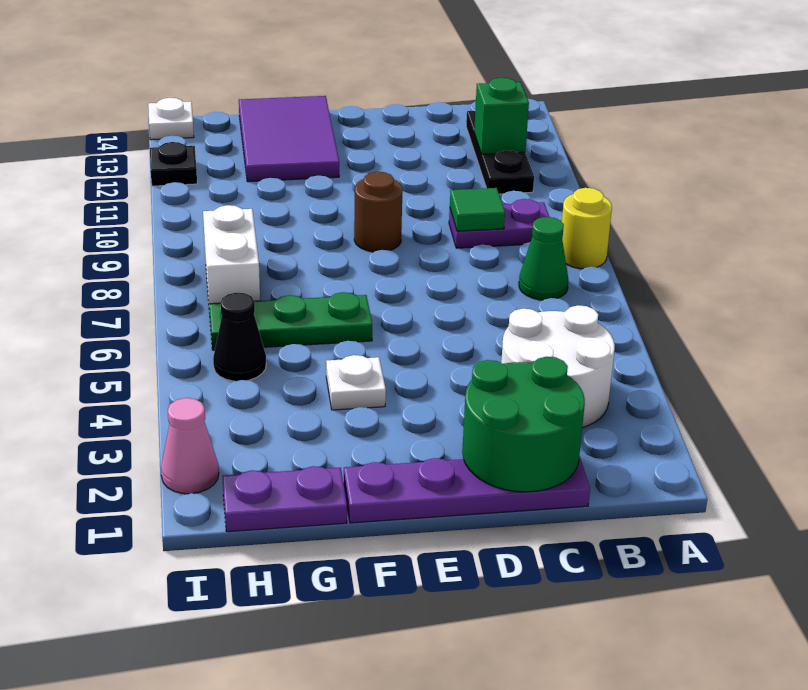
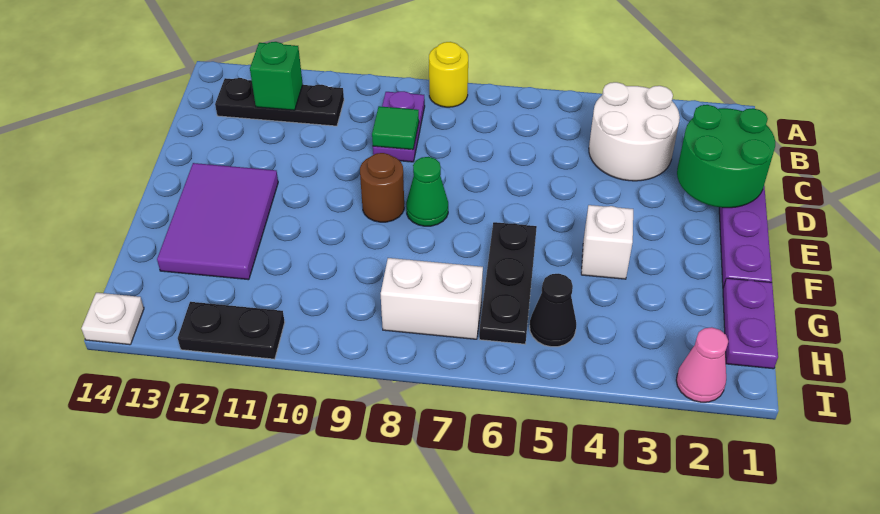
green cone B7 level 1 -> green cone E8 level 1
white plate F4 level 1 -> white brick F4 level 1
green plate F6:H6 level 1 -> black plate F6:H6 level 1
purple tile F12:G14 level 1 -> purple tile E12:G13 level 1
black plate I12 level 1 -> black plate I11:I12 level 1

